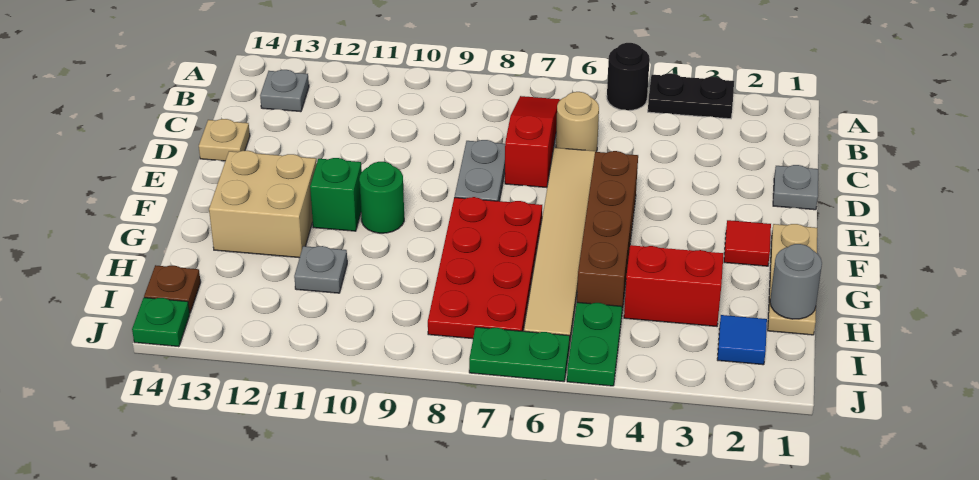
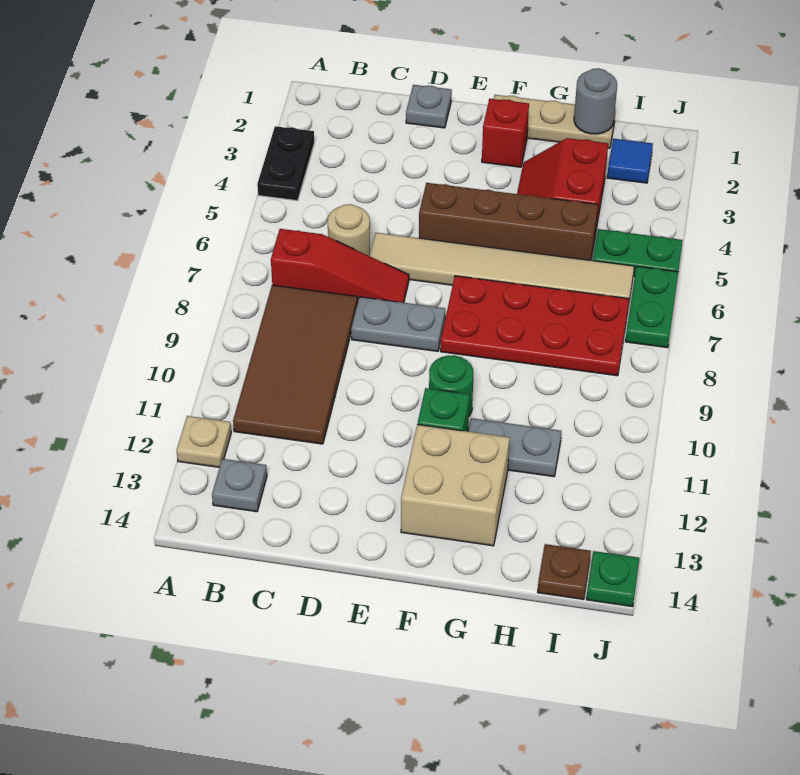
black round brick A5 level 1 -> none
red slope B7:D7 level 1 top D -> red slope B7:D7 level 1 top B
none -> brown tile B8:C11 level 1
tan plate D14 level 1 -> tan plate A12 level 1
red tile F2 level 1 -> red brick F2 level 1
grey plate H11 level 1 -> grey plate G11:H11 level 1

